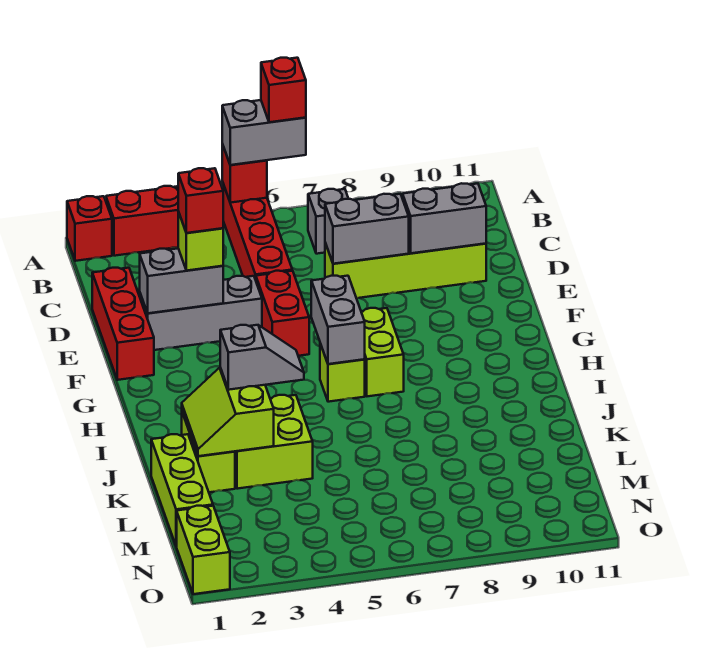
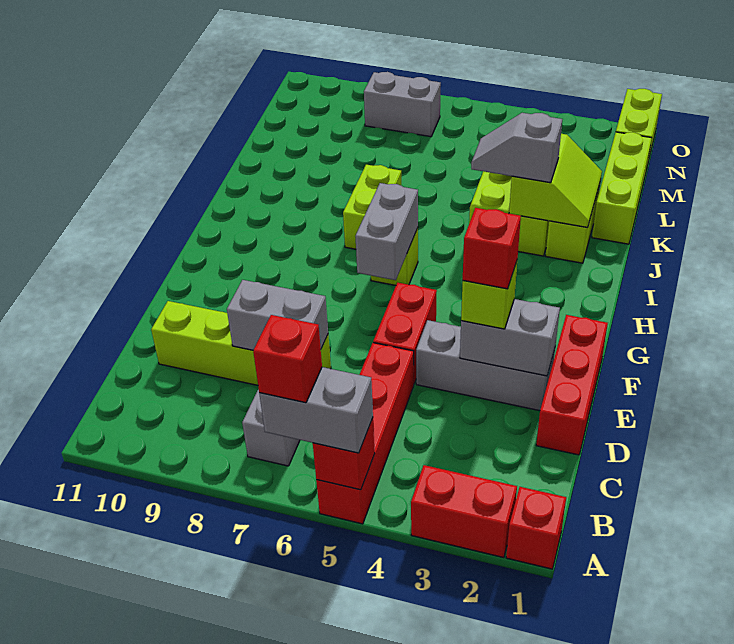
grey brick D9:D10 level 2 -> grey brick N7:N8 level 1
lime brick G7:H7 level 1 -> lime brick I7:J7 level 1

